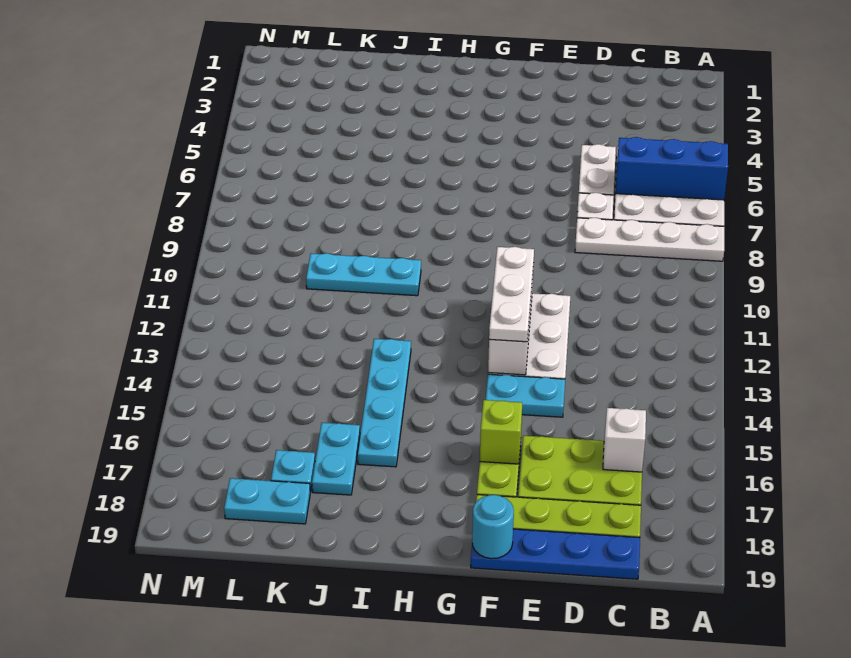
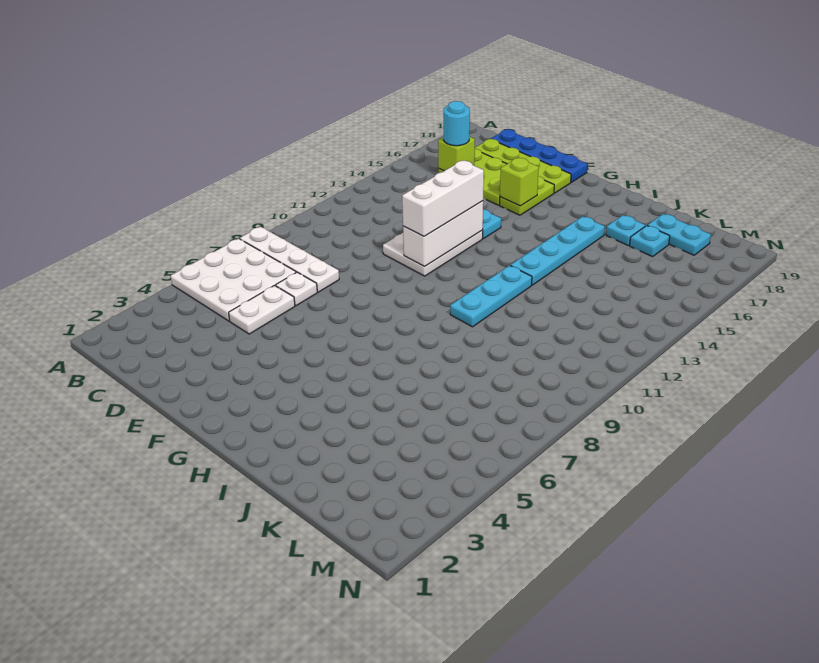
blue brick A6:C6 level 2 -> none
white brick C16 level 2 -> lime brick C16 level 2
white plate F11:F13 level 3 -> white brick F11:F13 level 3
cyan round brick F19 level 2 -> cyan round brick C16 level 3
cyan plate I10:K10 level 1 -> cyan plate I10:I12 level 1
cyan plate J16:J17 level 1 -> cyan plate J17 level 1

